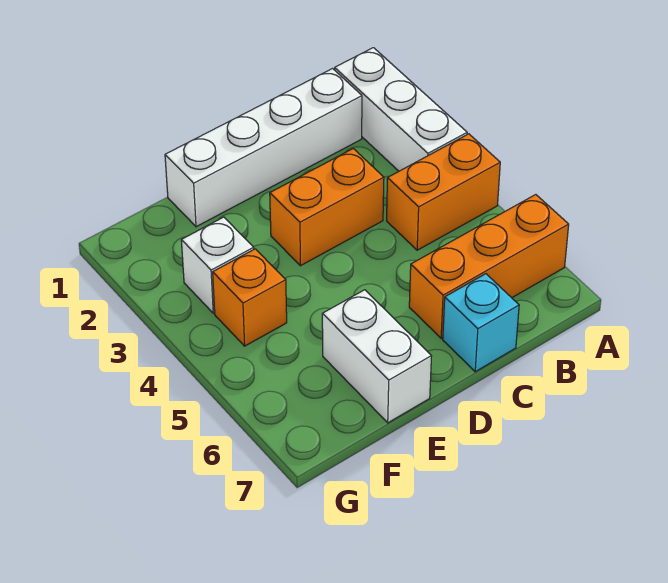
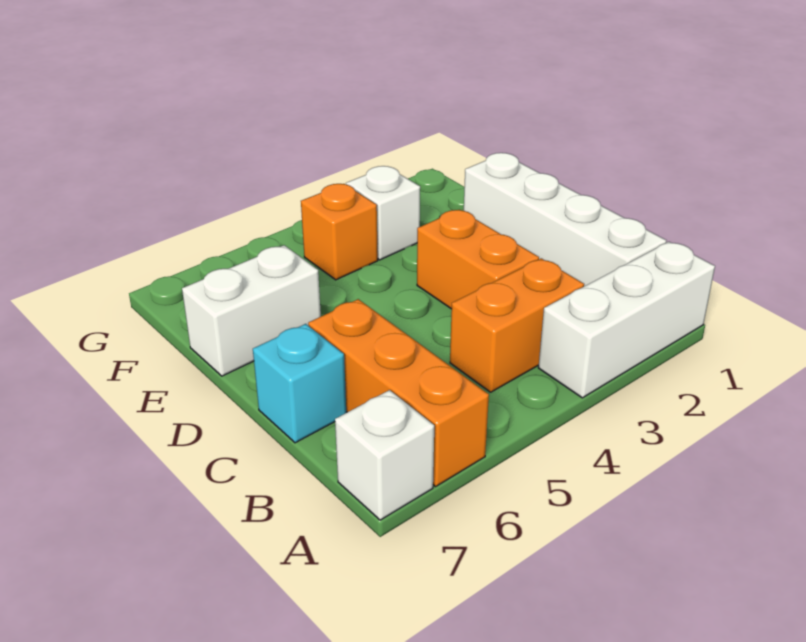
orange brick A4:B4 level 1 -> orange brick B3:B4 level 1
none -> white brick A7 level 1

